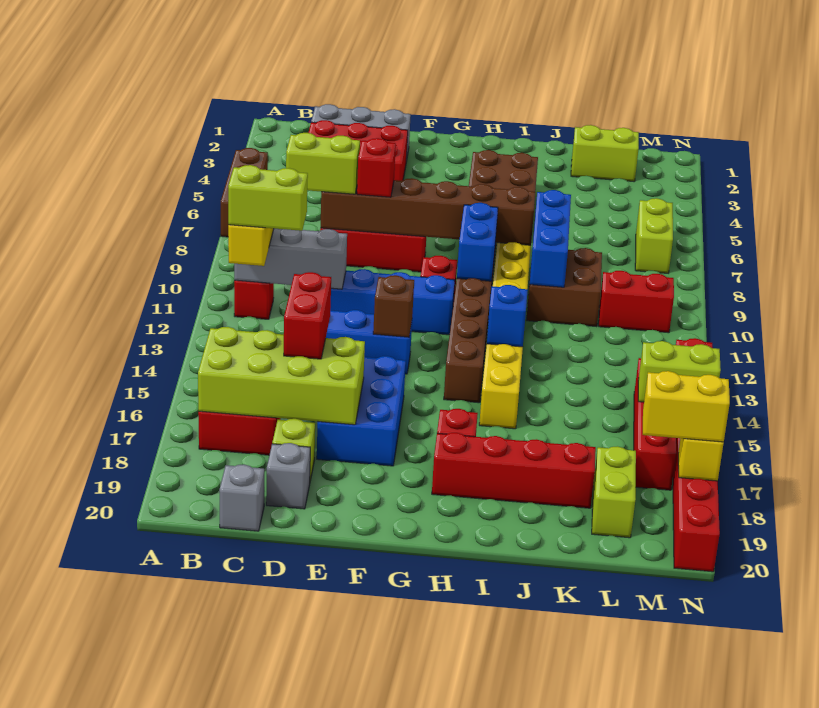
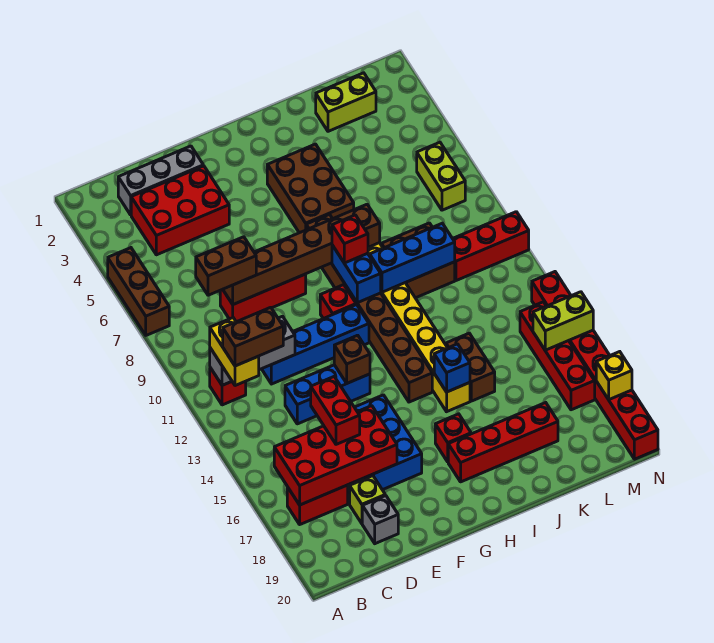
lime brick B12:C12 level 4 -> brown brick B12:C12 level 4
lime brick B16:E17 level 2 -> red brick B16:E17 level 2
lime brick C8:D8 level 3 -> brown brick C8:D8 level 3
grey brick C20 level 1 -> none
red brick E8 level 3 -> red brick H9 level 3
blue brick I13 level 2 -> blue brick I15 level 2
blue brick J8:J10 level 2 -> blue brick I10:K10 level 2
none -> brown brick J14:J15 level 1
red brick L10:M10 level 1 -> red brick L10:N10 level 1
lime brick L18:L19 level 1 -> none
yellow brick M18:N18 level 3 -> none

